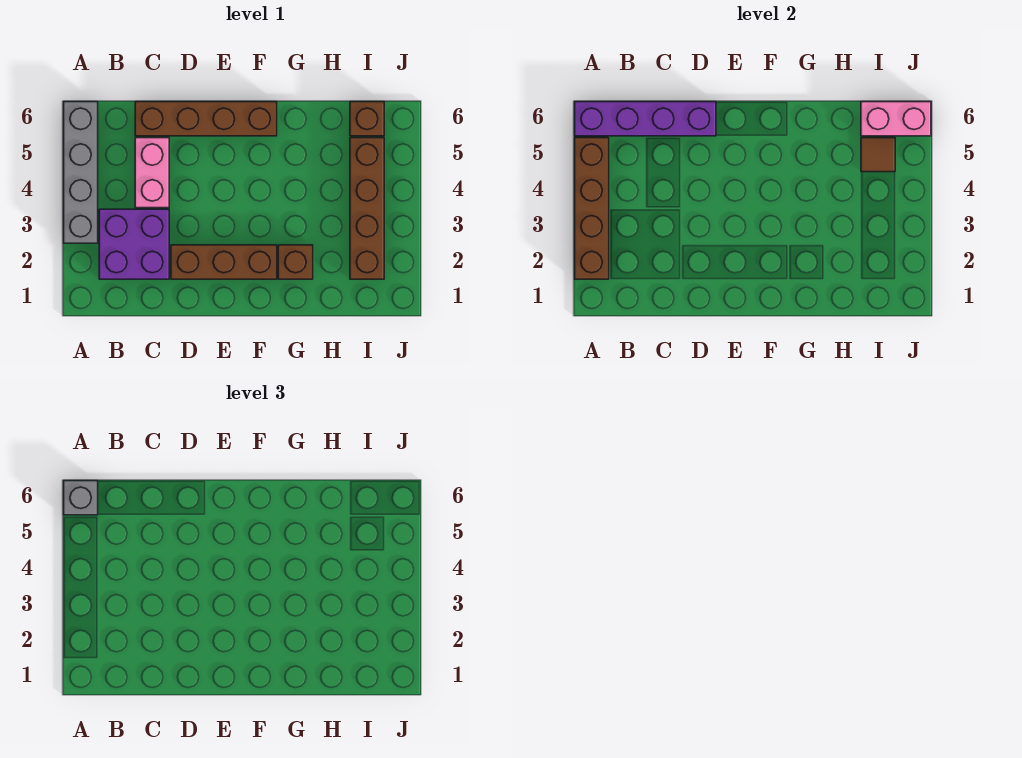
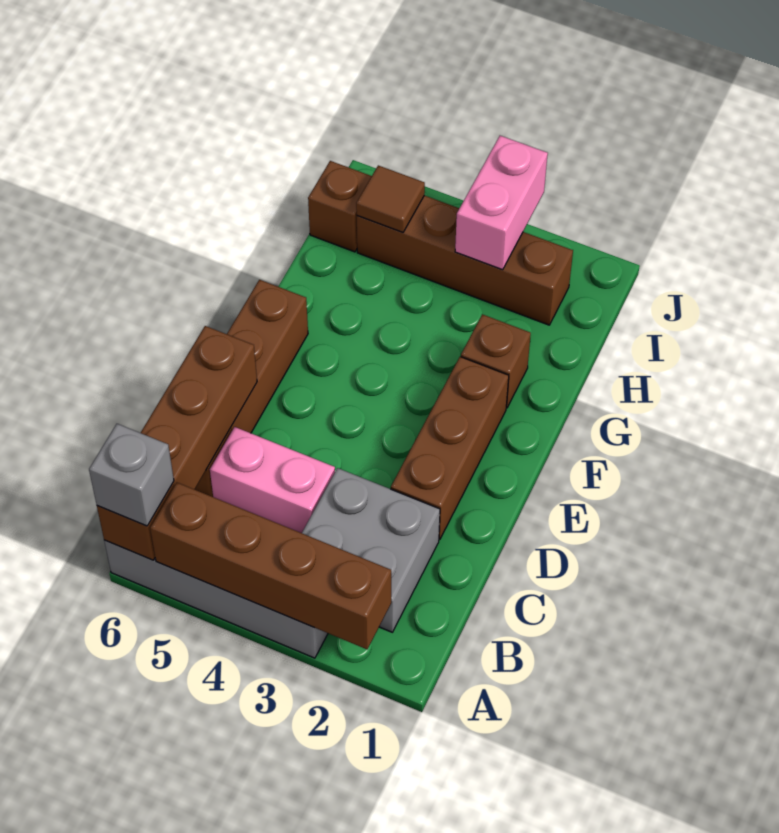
purple brick A6:D6 level 2 -> brown brick A6:D6 level 2
purple brick B2:C3 level 1 -> grey brick B2:C3 level 1
pink brick I6:J6 level 2 -> pink brick I3:J3 level 2

